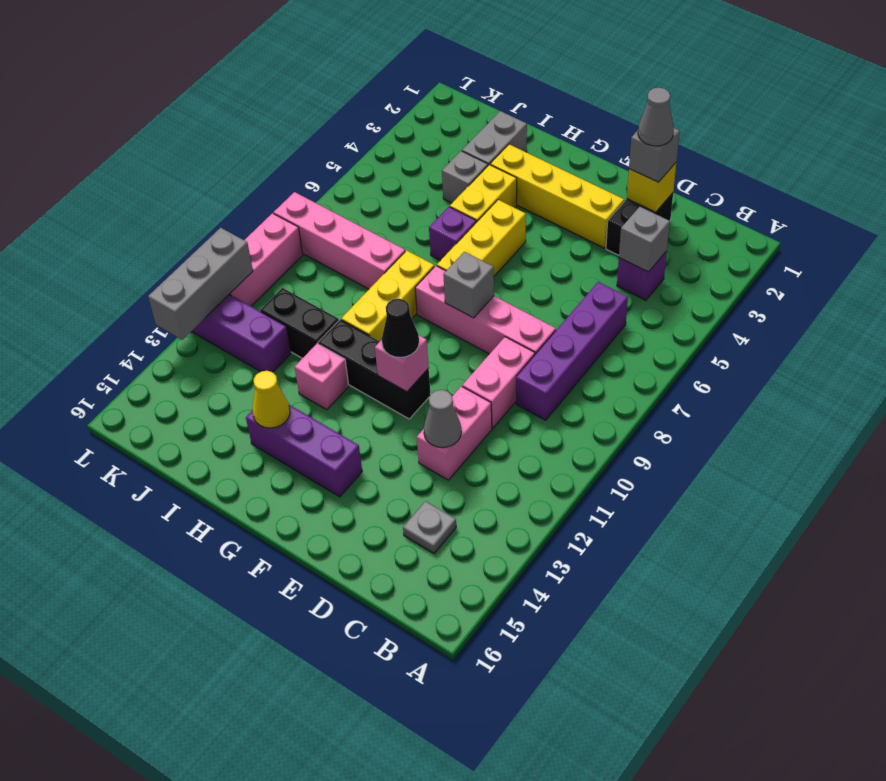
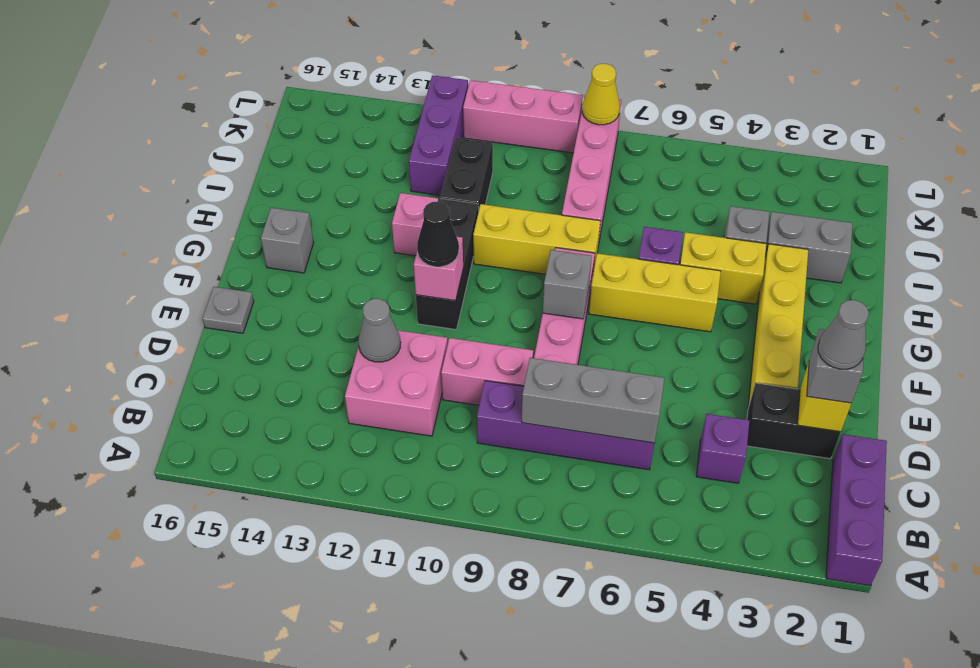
grey brick C4 level 2 -> grey brick G15 level 1
grey plate C14 level 1 -> grey plate E16 level 1
pink brick D11:D12 level 1 -> pink brick C11:D12 level 1
purple brick F14:H14 level 1 -> purple brick A1:C1 level 1
yellow cone H14 level 2 -> yellow cone L8 level 2
grey brick L11:L13 level 2 -> grey brick C6:C8 level 2

